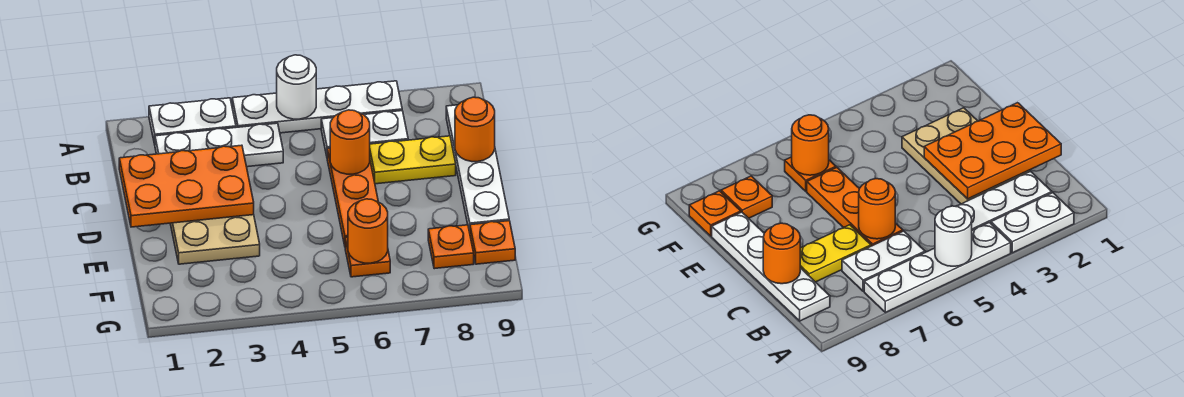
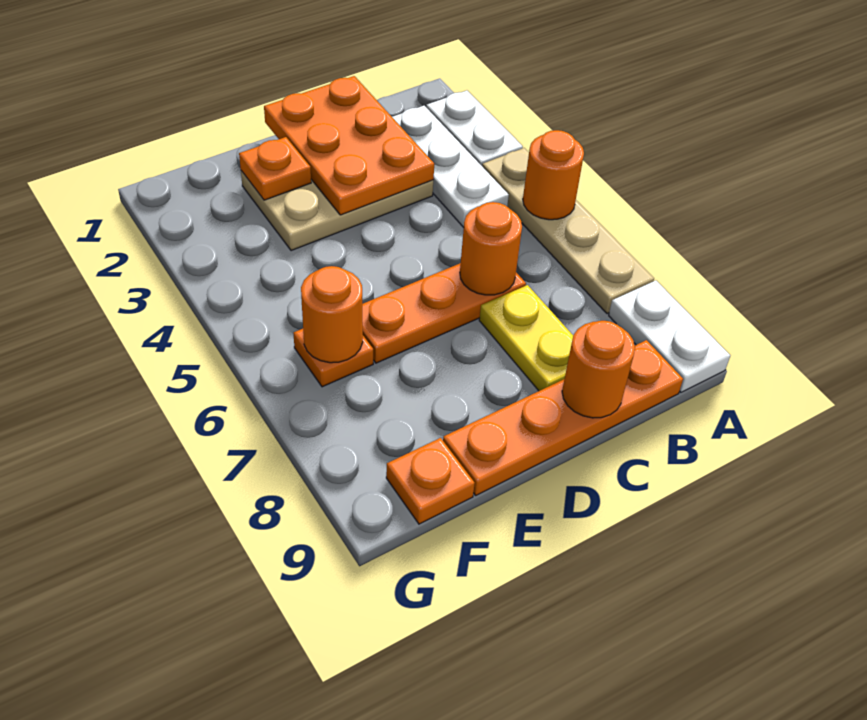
white plate A4:A7 level 1 -> tan plate A4:A7 level 1
white round brick A5 level 2 -> orange round brick A5 level 2
white plate B6:B7 level 1 -> white plate A8:A9 level 1
white plate B9:E9 level 1 -> orange plate B9:E9 level 1
orange plate F8 level 1 -> orange plate E2 level 2

